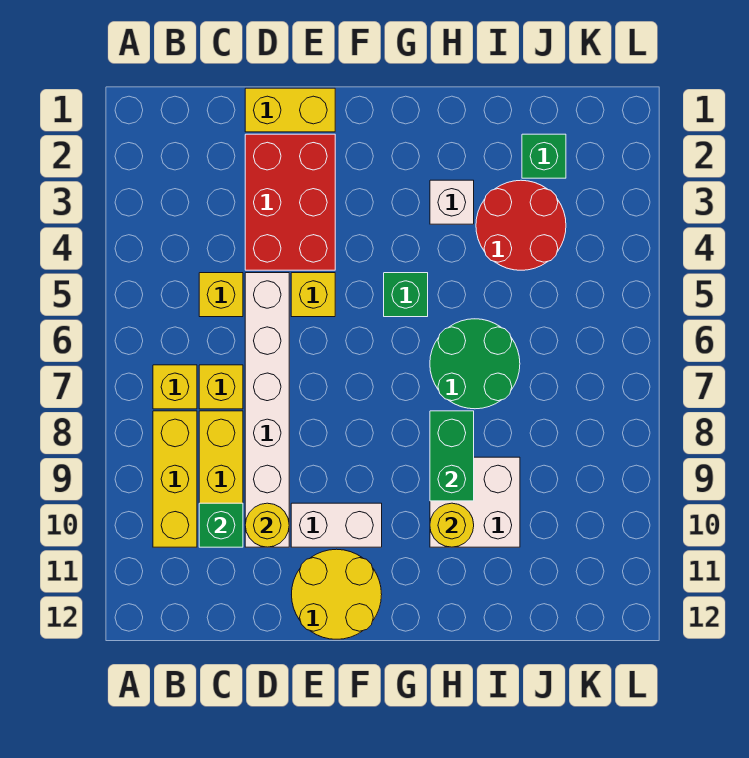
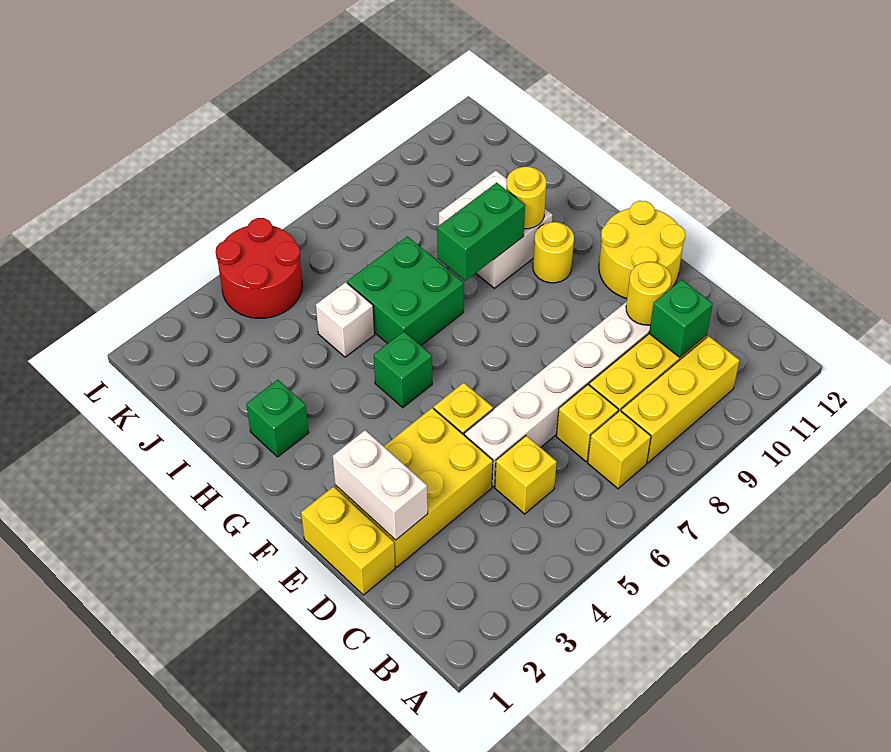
red brick D2:E4 level 1 -> yellow brick D2:E4 level 1
white brick E10:F10 level 1 -> white brick D2:E2 level 2
none -> yellow round brick G10 level 1
white brick H3 level 1 -> white brick I5 level 1
green round brick H6:I7 level 1 -> green brick H6:I7 level 1
red round brick I3:J4 level 1 -> red round brick K4:L5 level 1
green brick J2 level 1 -> green brick H2 level 1

